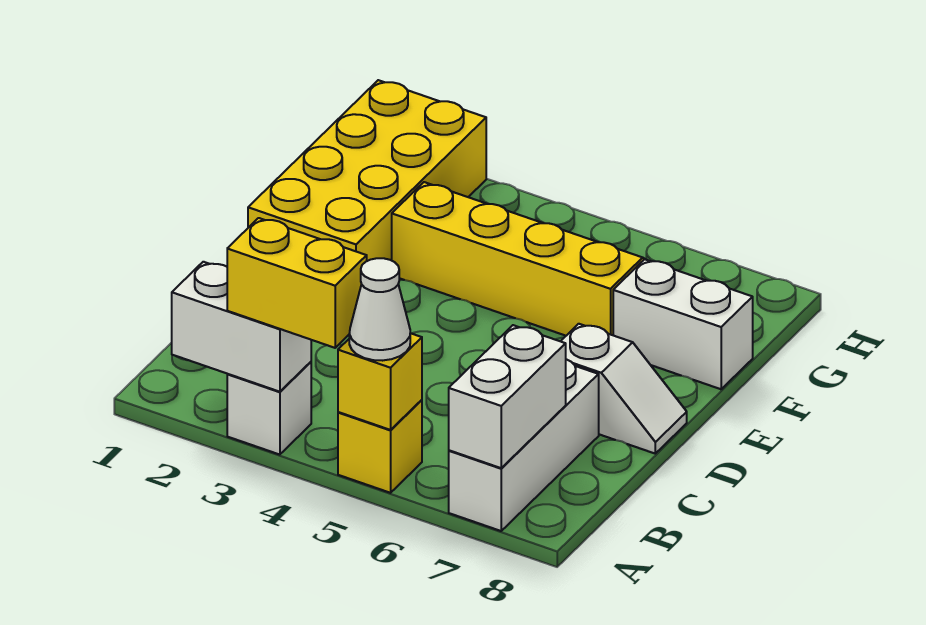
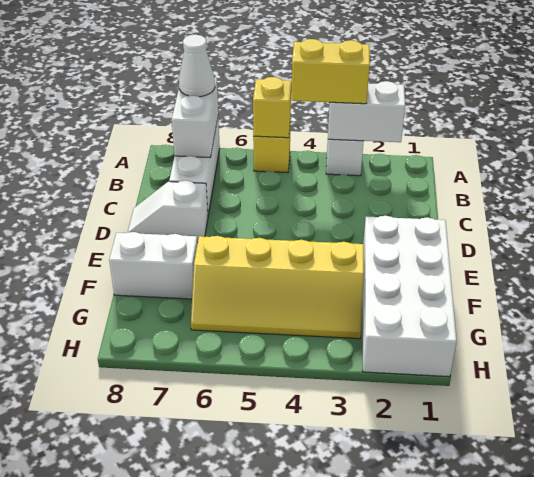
white cone A5 level 3 -> white cone A7 level 3
yellow brick E1:H2 level 1 -> white brick E1:H2 level 1

